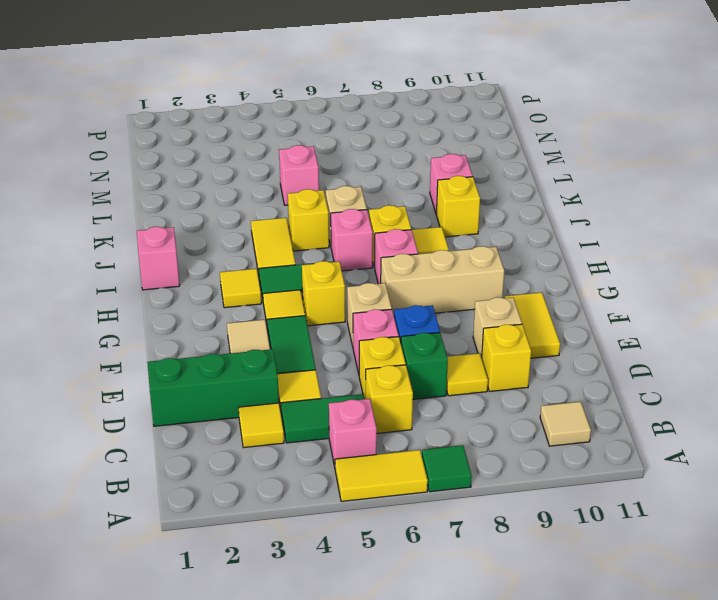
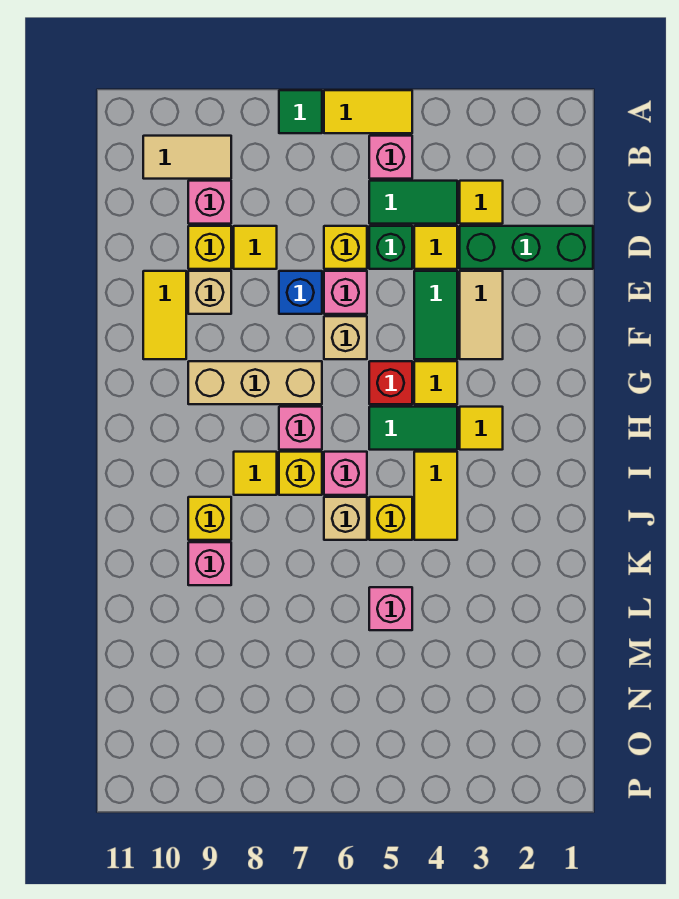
tan tile B10 level 1 -> tan tile B9:B10 level 1
yellow brick C6 level 1 -> none
green brick D7 level 1 -> green brick D5 level 1
yellow brick G5 level 1 -> red brick G5 level 1
pink brick I1 level 1 -> pink brick C9 level 1

